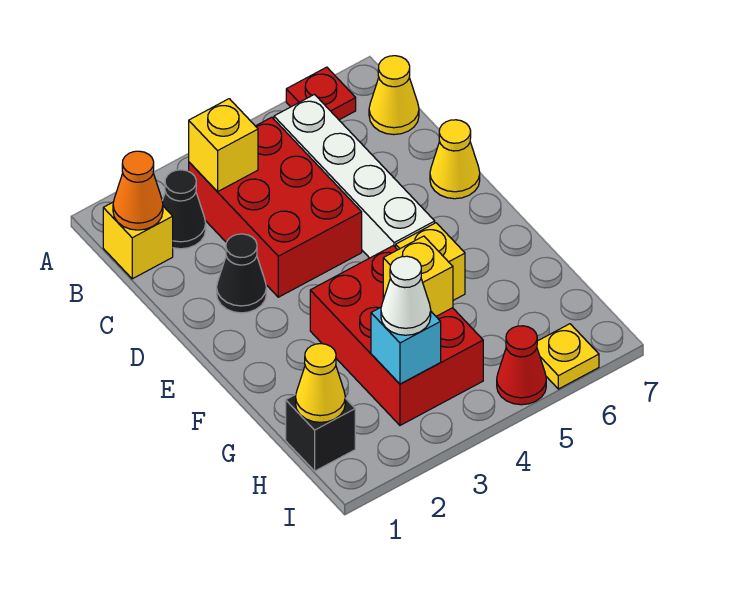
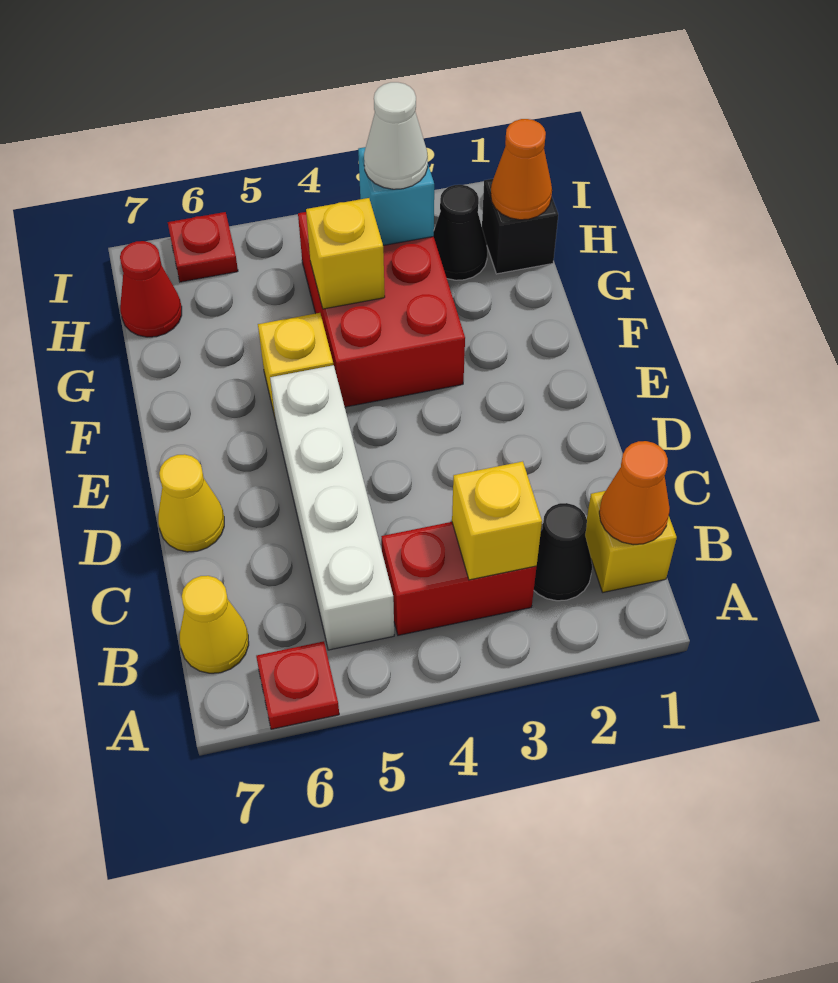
red brick B3:D4 level 1 -> red brick B3:B4 level 1
black cone D2 level 1 -> black cone H2 level 1
yellow cone H1 level 2 -> orange cone H1 level 2
red cone I5 level 1 -> red cone H7 level 1
yellow plate I6 level 1 -> red plate I6 level 1

